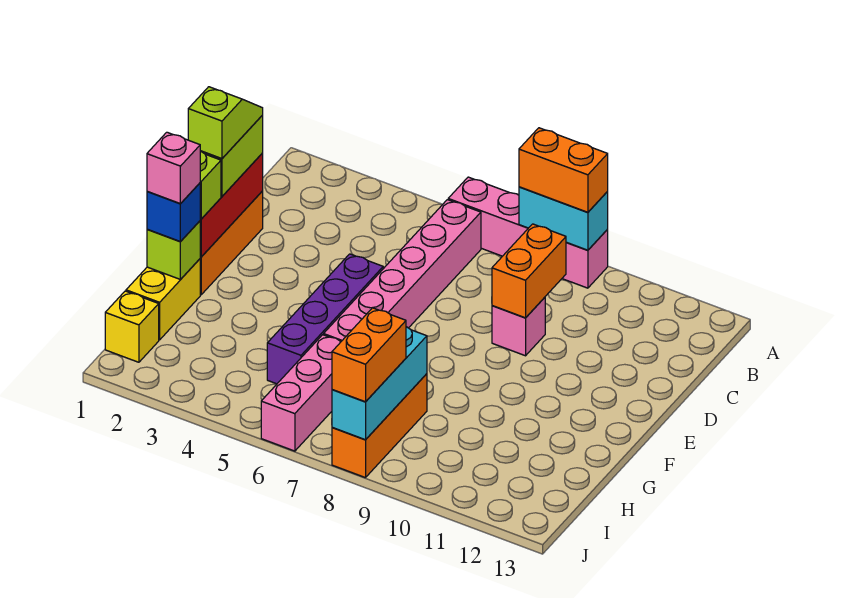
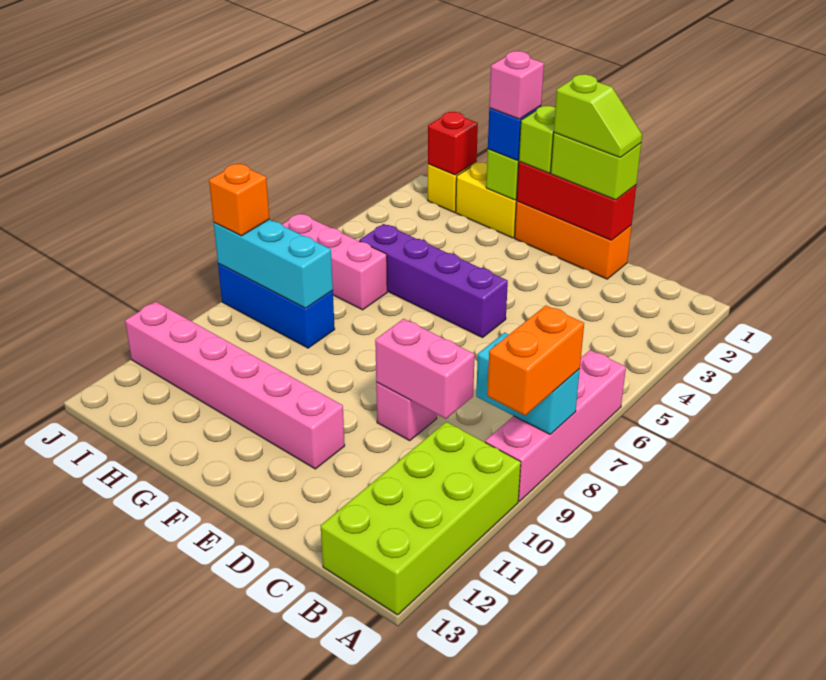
cyan brick A8:A9 level 2 -> cyan brick A8:B8 level 2
none -> lime brick A10:B13 level 1
pink brick B6:G6 level 1 -> pink brick E11:J11 level 1
orange brick C9:D9 level 2 -> pink brick C9:D9 level 2
orange brick H8:J8 level 1 -> blue brick H8:J8 level 1
none -> red brick I1 level 2
orange brick I8:J8 level 3 -> orange brick J8 level 3

